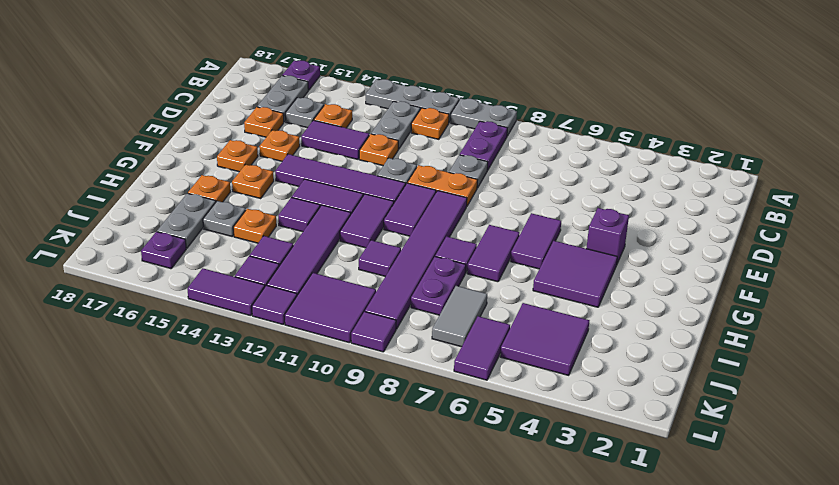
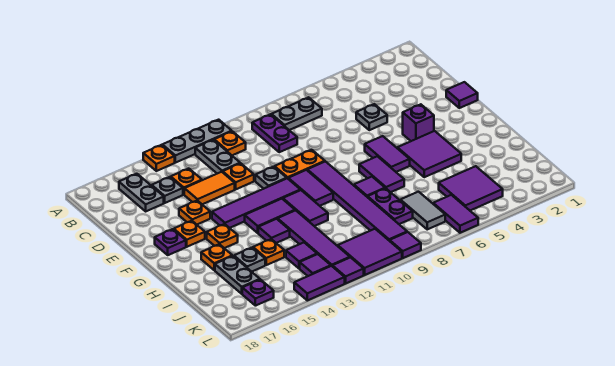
grey plate A9:A10 level 1 -> grey plate B7:B8 level 1
purple plate A16 level 1 -> purple plate F17 level 1
grey plate D9 level 1 -> grey plate D5 level 1
purple tile D13:D14 level 1 -> orange tile D13:D14 level 1
orange plate D16 level 1 -> orange plate A14 level 1
purple tile I10 level 1 -> purple tile E1 level 1

